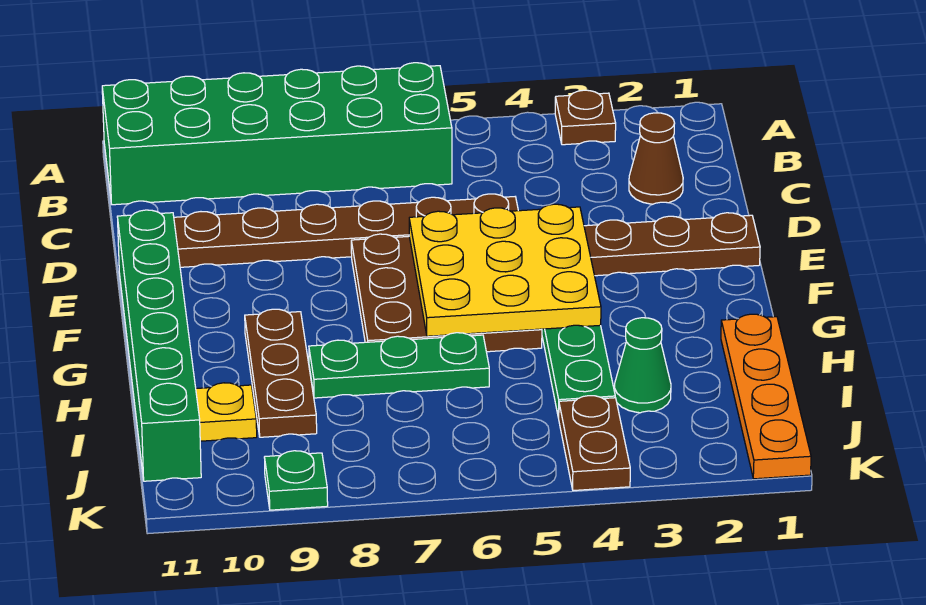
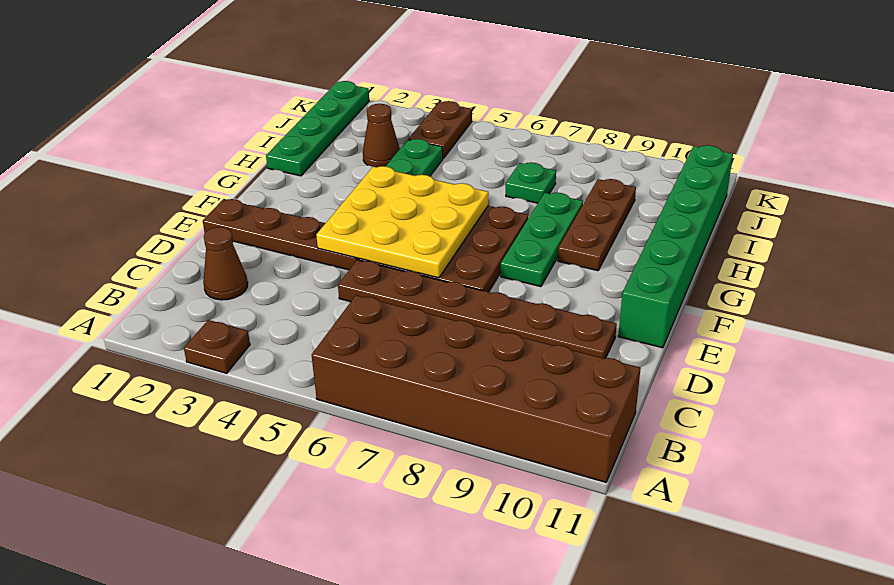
green brick A6:B11 level 1 -> brown brick A6:B11 level 1
orange plate H1:K1 level 1 -> green plate H1:K1 level 1
green plate H6:H8 level 1 -> green plate F8:H8 level 1
green cone I3 level 1 -> brown cone I3 level 1
yellow plate I10 level 1 -> none
green plate K9 level 1 -> green plate I7 level 1

